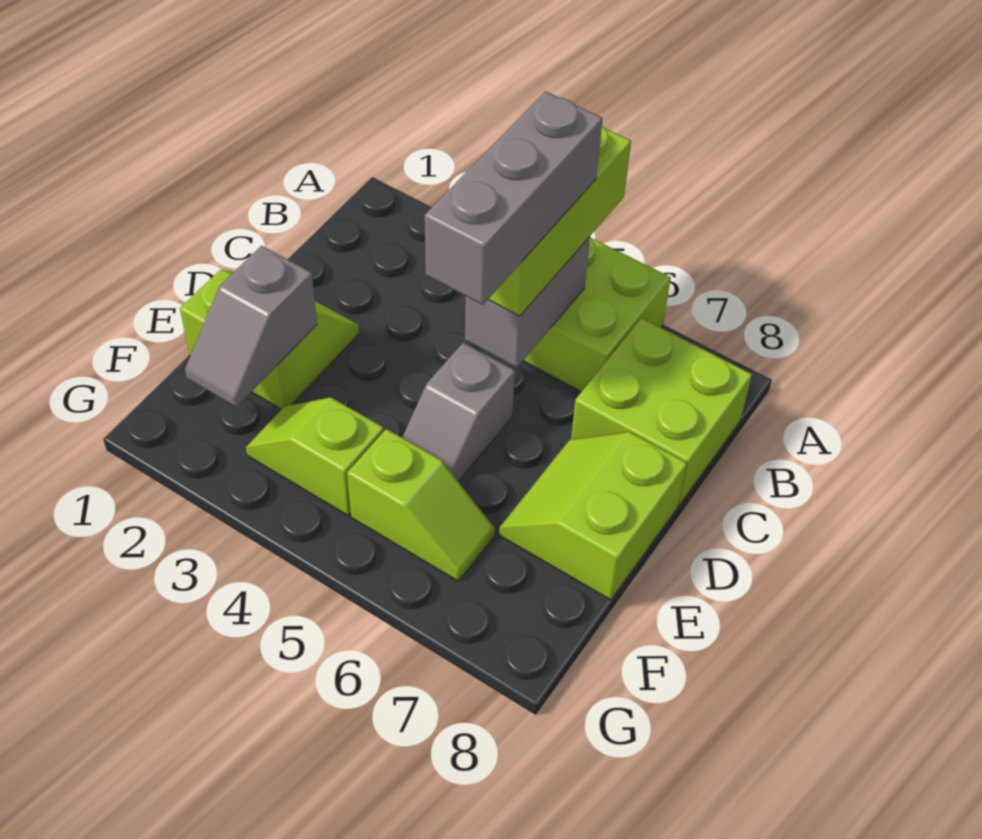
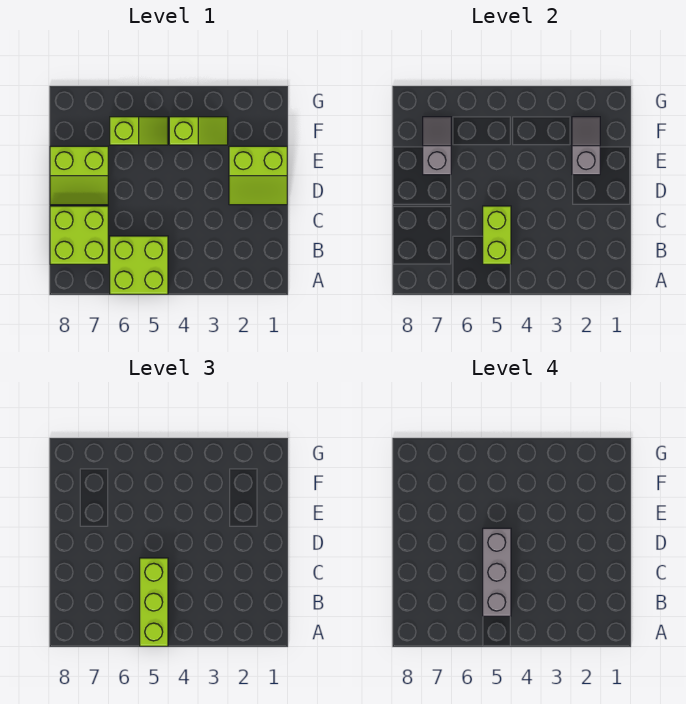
grey brick B5:C5 level 2 -> lime brick B5:C5 level 2
grey slope D5:E5 level 1 top D -> grey slope E7:F7 level 2 top E
lime slope D7:E8 level 1 top 8 -> lime slope D7:E8 level 1 top E
lime slope F5:F6 level 1 top 5 -> lime slope F5:F6 level 1 top 6

